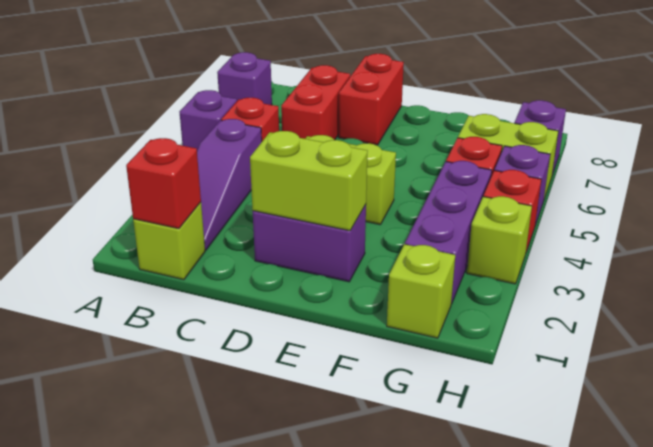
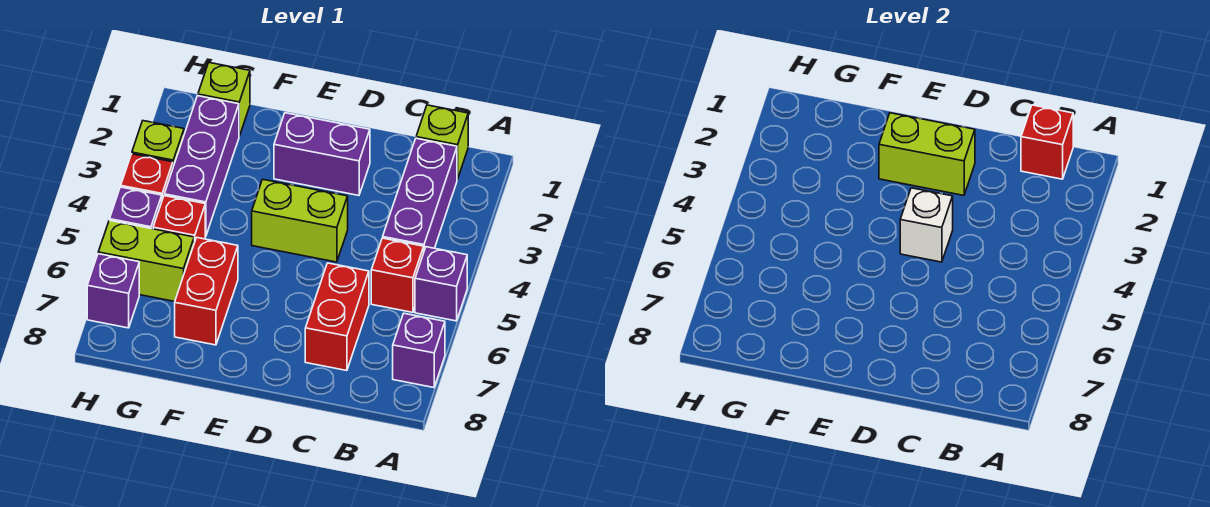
purple slope B2:B4 level 1 top 4 -> purple brick B2:B4 level 1
none -> white brick D4 level 2
red brick D7:D8 level 1 -> red brick F6:F7 level 1

